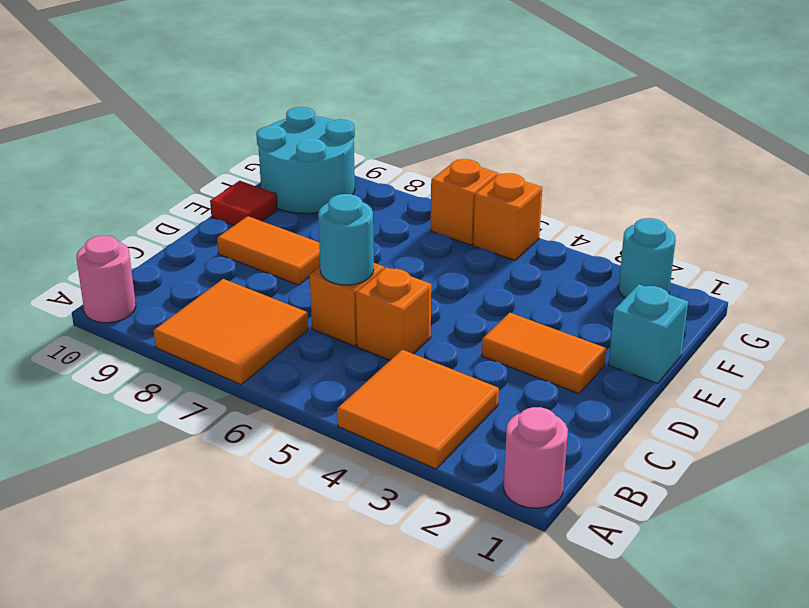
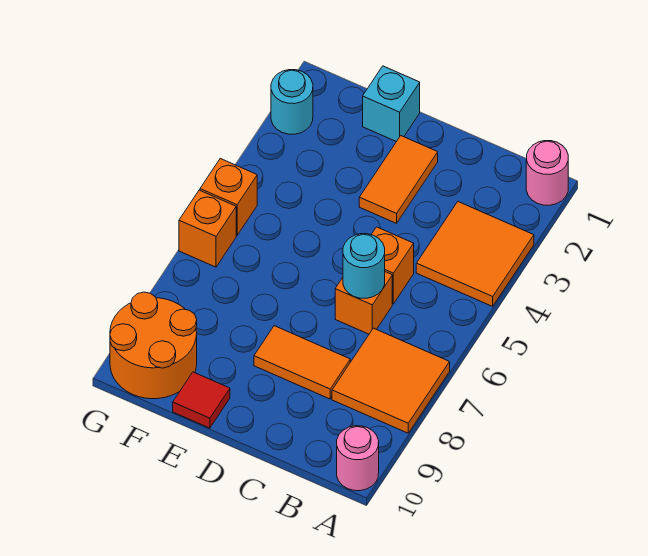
orange tile D8:D9 level 1 -> orange tile C8:D8 level 1
cyan round brick F9:G10 level 1 -> orange round brick F9:G10 level 1

